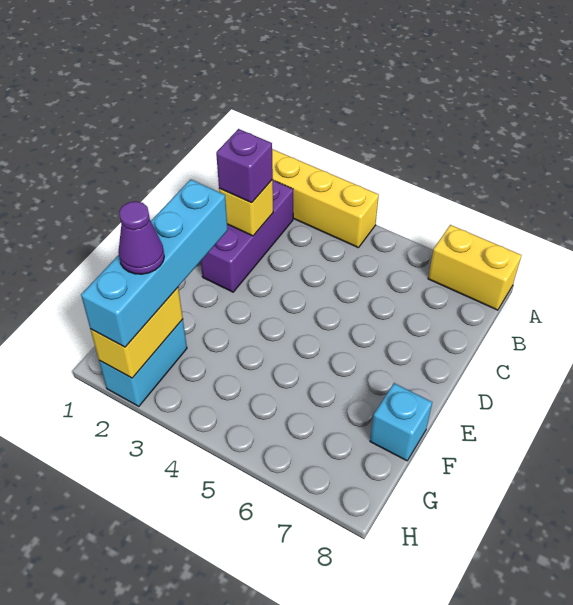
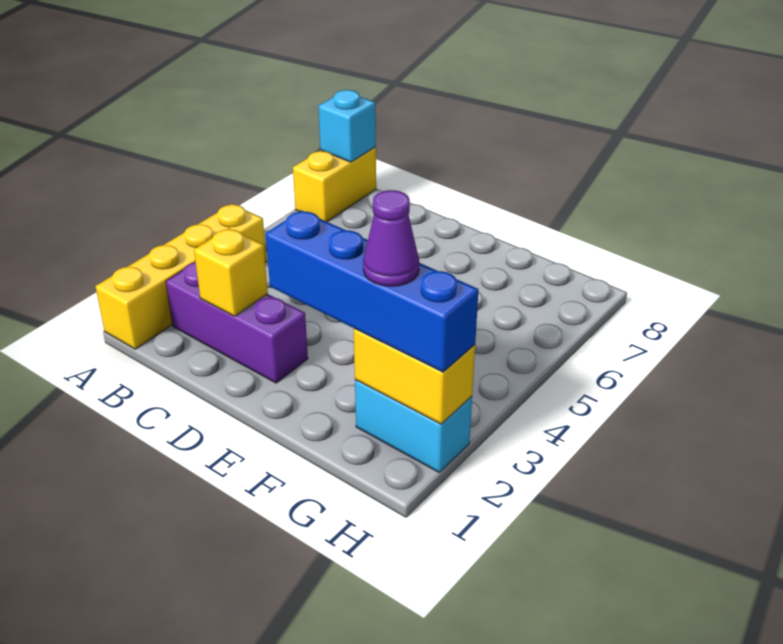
purple brick C2 level 3 -> none
cyan brick E2:H2 level 3 -> blue brick E2:H2 level 3
cyan brick F8 level 1 -> cyan brick A8 level 2

